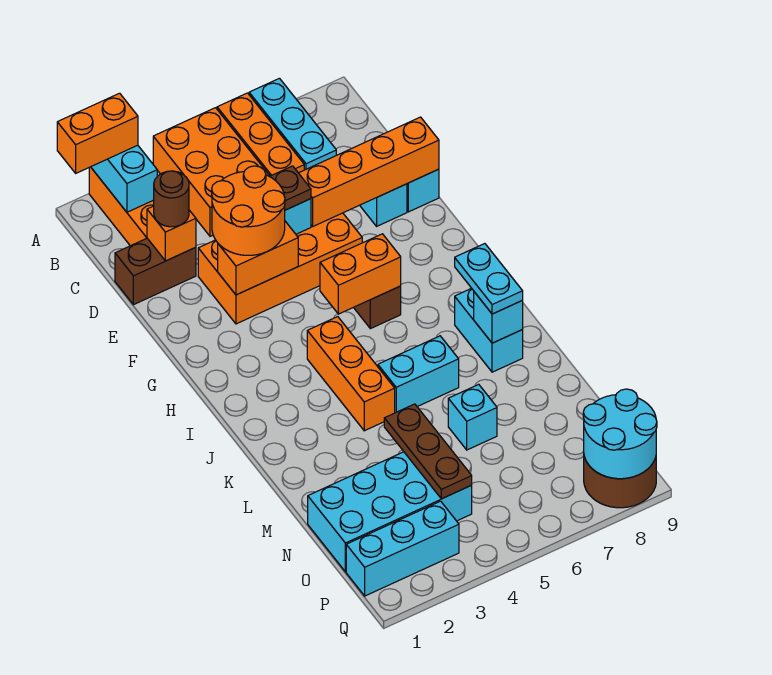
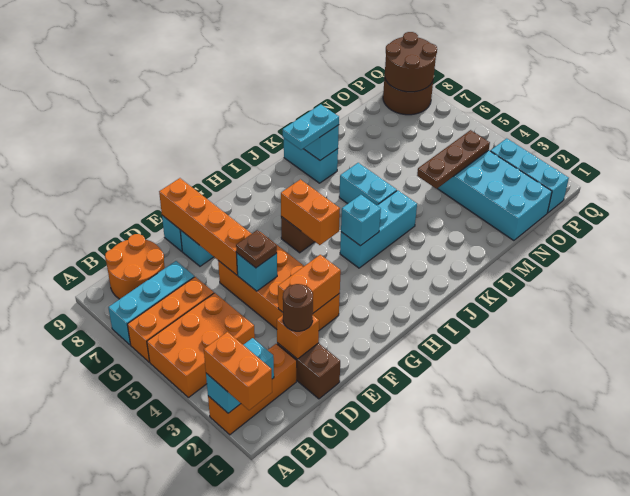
orange round brick E3:F4 level 3 -> orange round brick B8:C9 level 1
orange brick F3:F4 level 2 -> orange brick E3:F3 level 2
orange brick I4:K4 level 1 -> cyan brick I4:K4 level 1
cyan brick J8:K8 level 1 -> cyan brick K8:K9 level 1
cyan brick M6 level 1 -> cyan brick I4 level 2
cyan round brick P8:Q9 level 2 -> brown round brick P8:Q9 level 2

